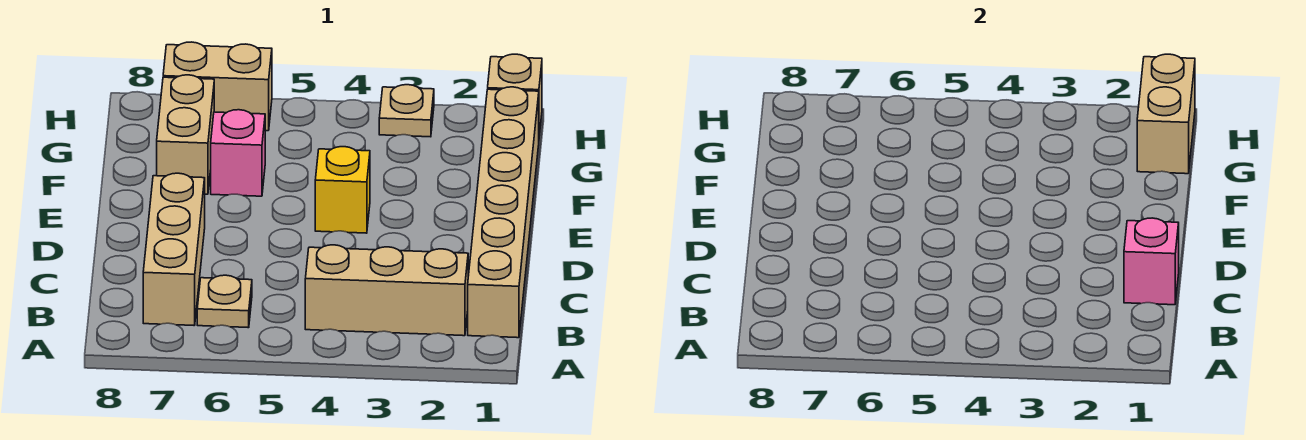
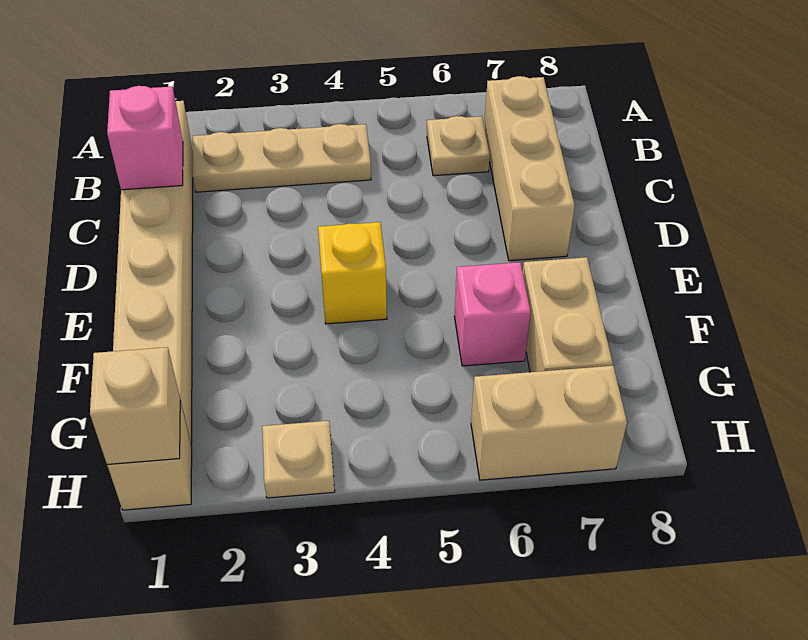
tan brick B2:B4 level 1 -> tan plate B2:B4 level 1
tan brick G1:H1 level 2 -> tan brick H1 level 2

